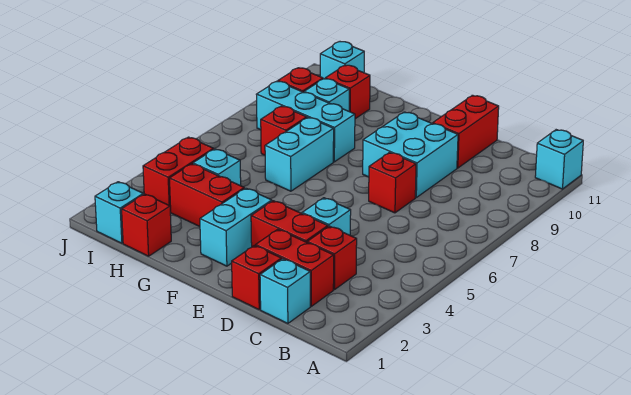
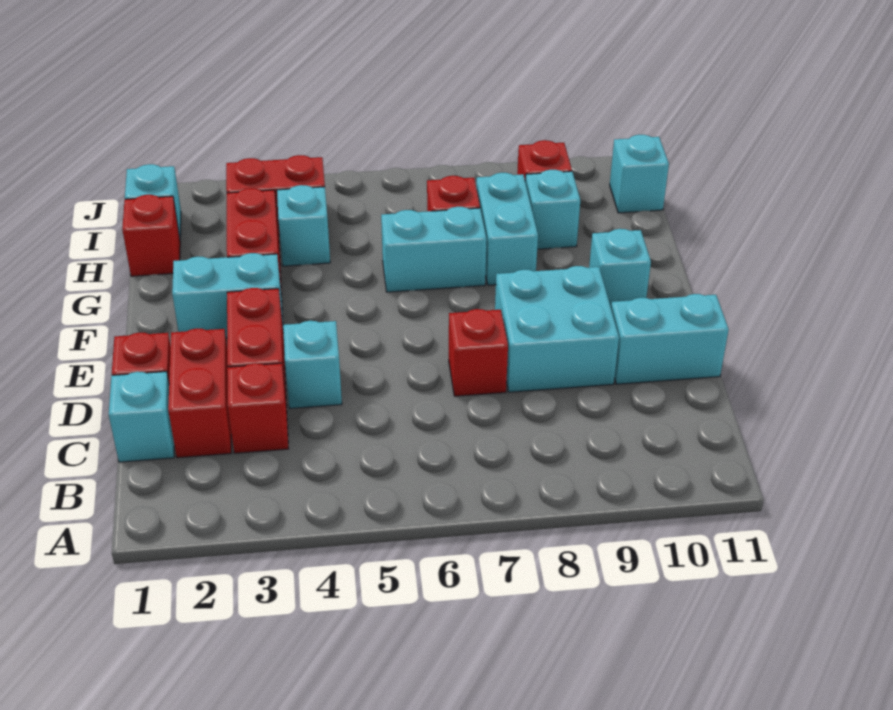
cyan brick A11 level 1 -> cyan brick F10 level 1
red brick D10:D11 level 1 -> cyan brick D10:D11 level 1
cyan brick G8:I8 level 1 -> cyan brick G8:H8 level 1
red brick H10 level 1 -> none

